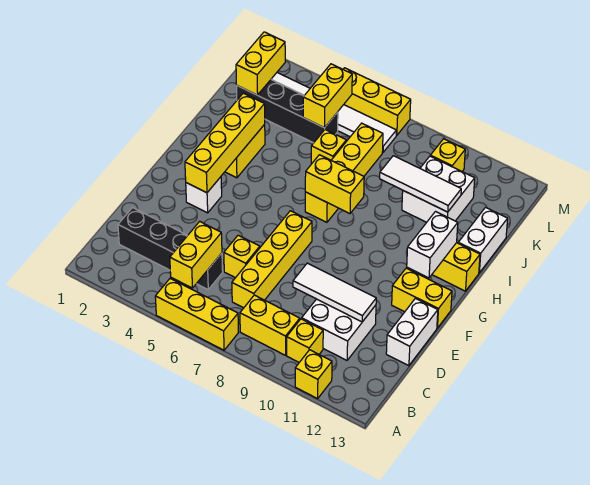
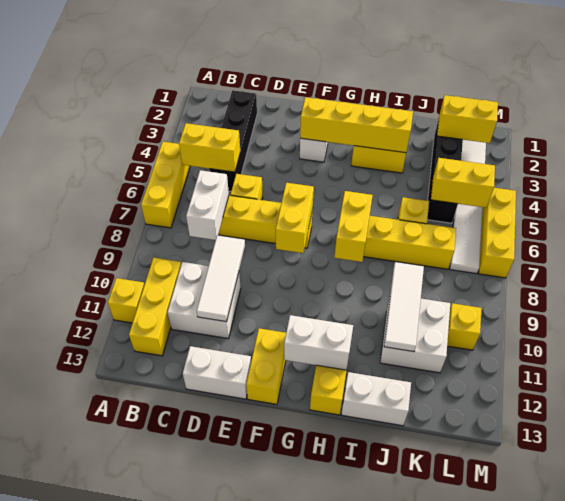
yellow brick B8:B9 level 1 -> yellow brick F7:F8 level 2
yellow brick B10 level 1 -> yellow brick B10:B12 level 1
none -> white brick C7:C8 level 2

